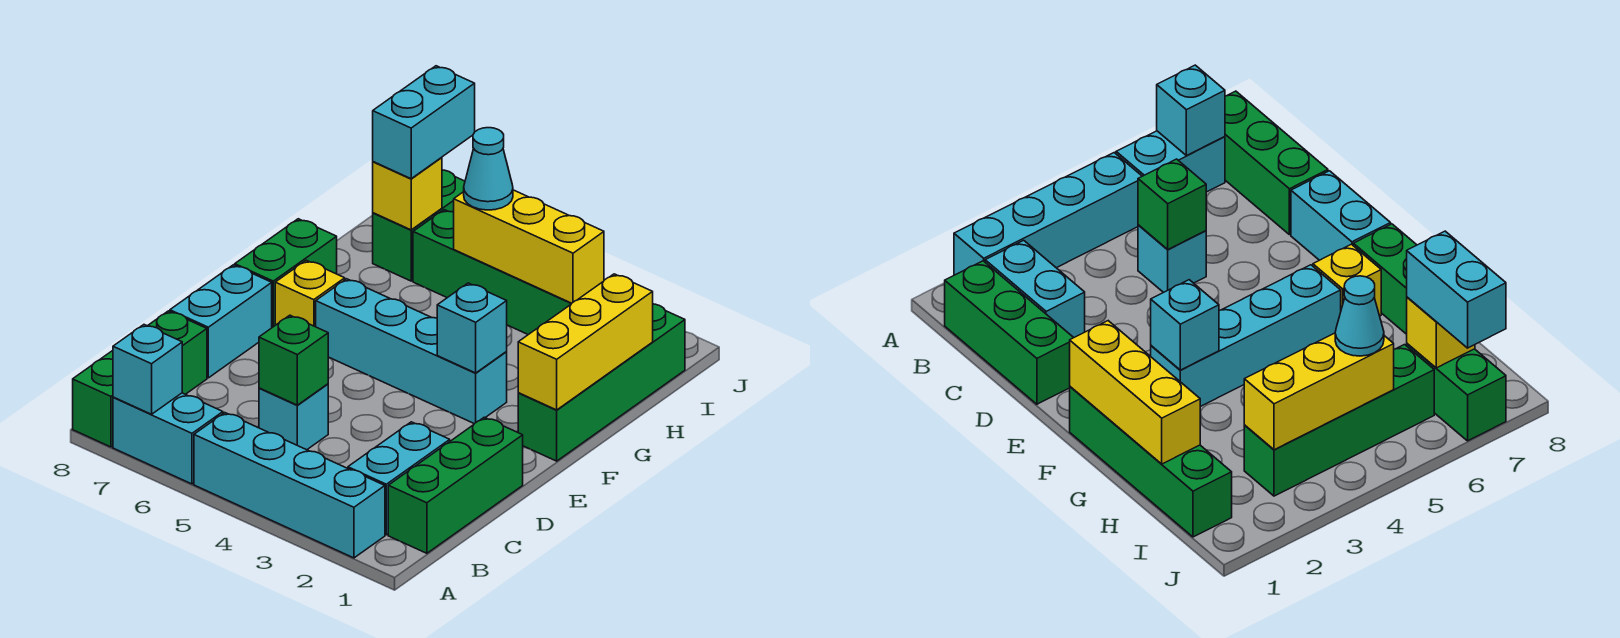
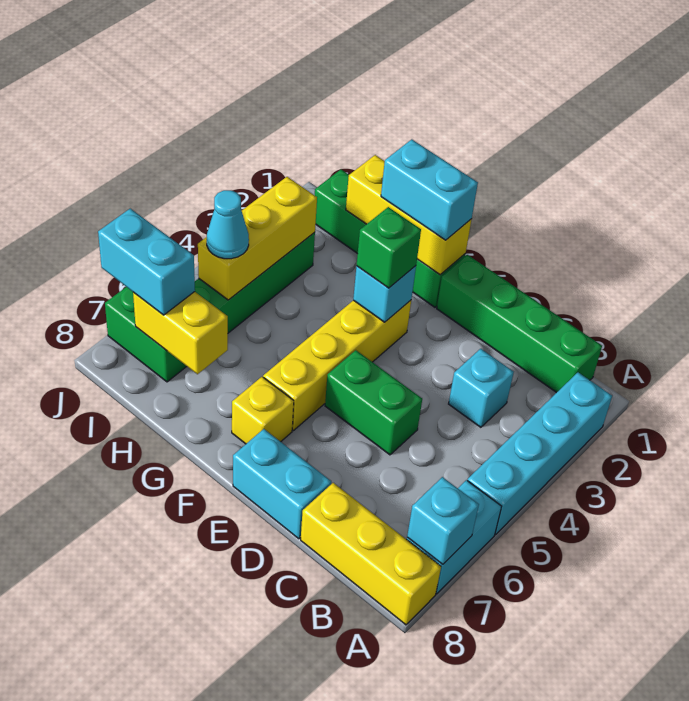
green brick A8:C8 level 1 -> yellow brick A8:C8 level 1
green brick B1:D1 level 1 -> green brick B1:E1 level 1
cyan brick B2:C2 level 1 -> cyan brick F1:G1 level 3
cyan brick C5 level 1 -> cyan brick C3 level 1
green brick C5 level 2 -> green brick F3 level 3
cyan brick F3:F6 level 1 -> yellow brick F3:F6 level 1
green brick F8:G8 level 1 -> green brick D5:E5 level 1
yellow brick I7 level 2 -> yellow brick H7:I7 level 2

